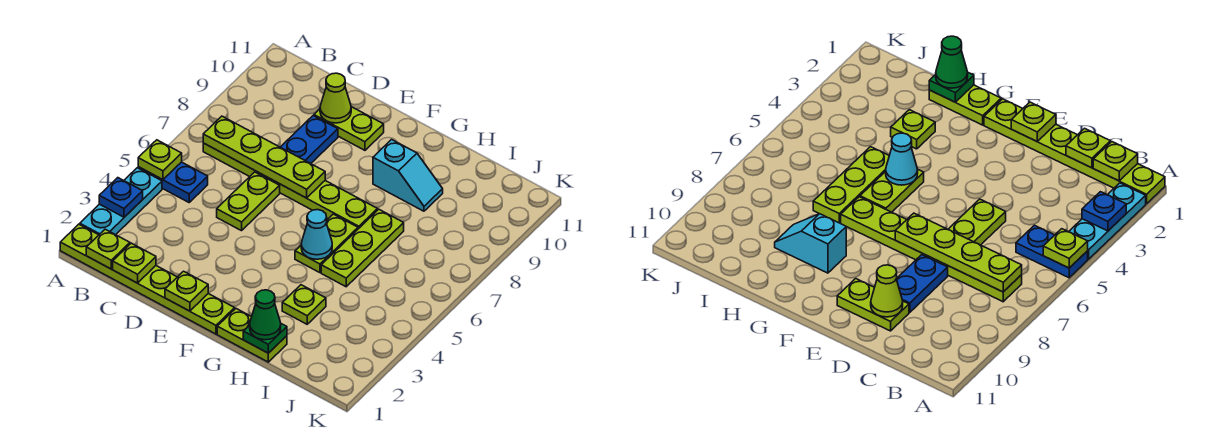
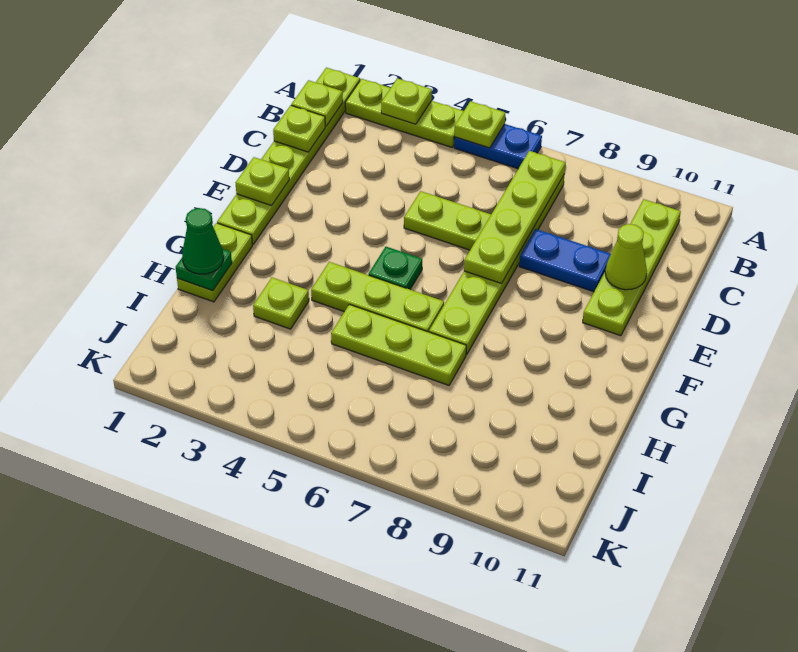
cyan plate A2:A4 level 1 -> lime plate A2:A4 level 1
blue plate A3 level 2 -> lime plate A3 level 2
blue plate A5:B5 level 1 -> blue plate A5:A6 level 1
lime plate D10:E10 level 1 -> lime plate B10:E10 level 1
none -> green plate F5 level 1
lime plate G5:G6 level 1 -> lime plate G4:G6 level 1
cyan cone G5 level 2 -> none
cyan slope G9:H9 level 1 top G -> none

